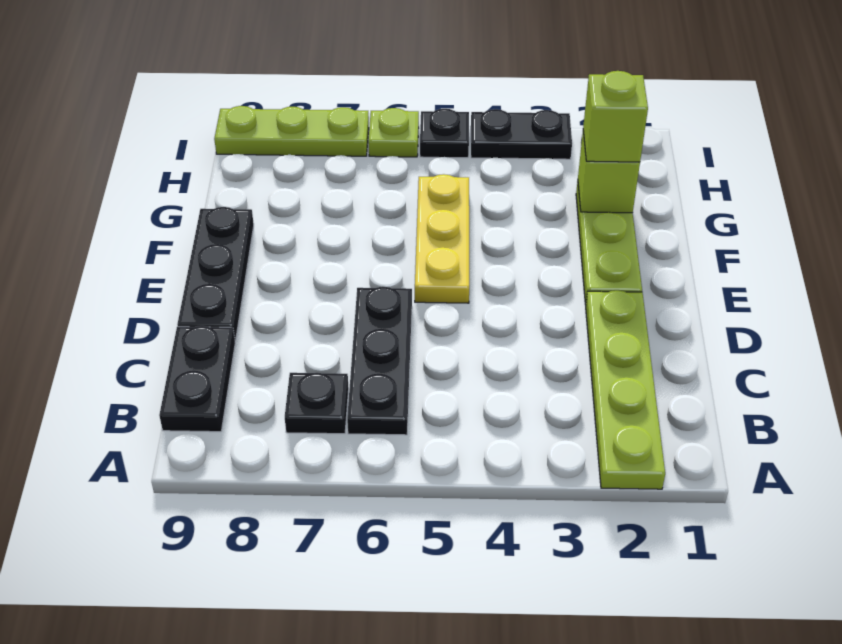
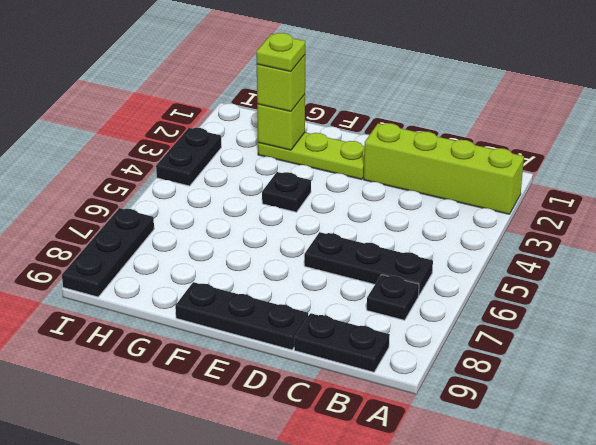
lime plate A2:D2 level 1 -> lime brick A2:D2 level 1
yellow plate E5:G5 level 1 -> none
black plate I5 level 1 -> black plate F4 level 1
lime plate I6 level 1 -> lime plate G2 level 4
lime plate I7:I9 level 1 -> black plate I7:I9 level 1

